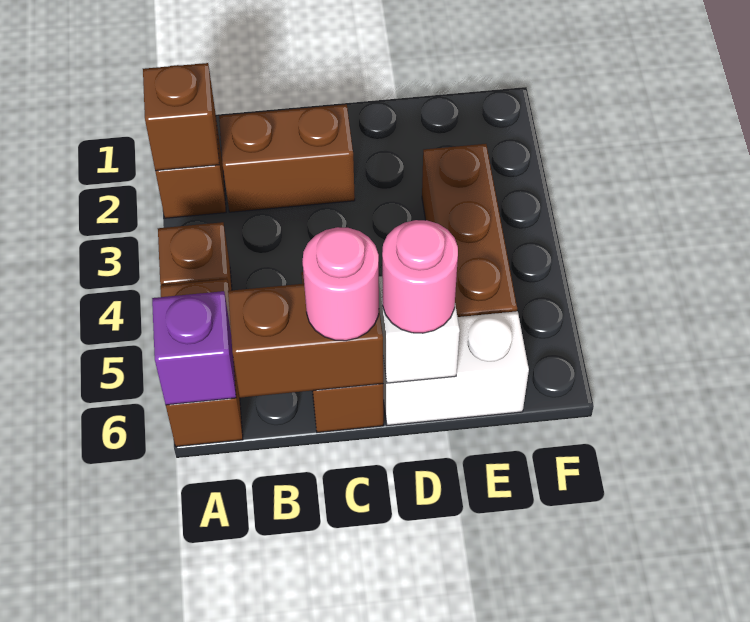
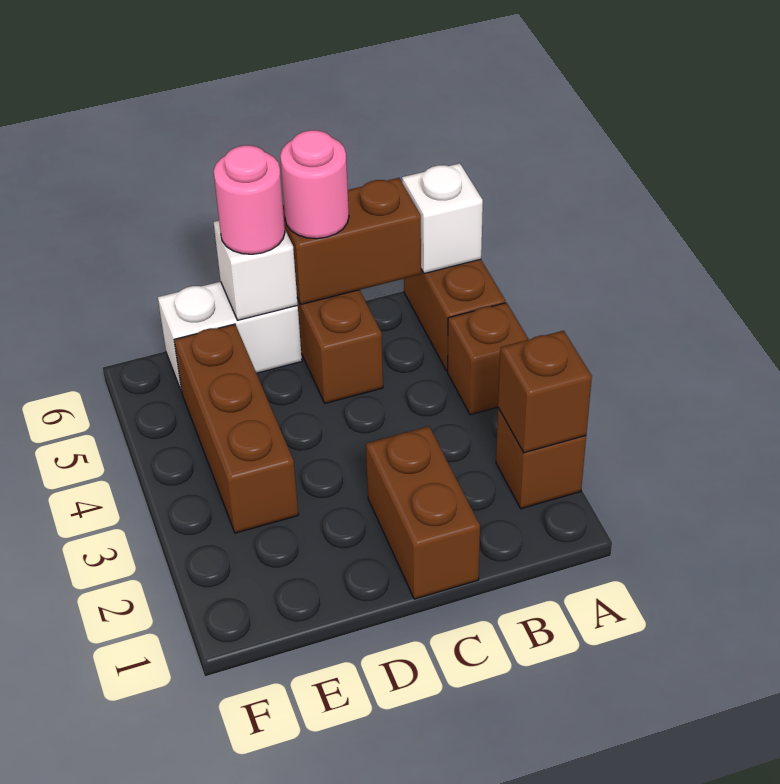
purple brick A6 level 2 -> white brick A6 level 2
brown brick B2:C2 level 1 -> brown brick C1:C2 level 1

